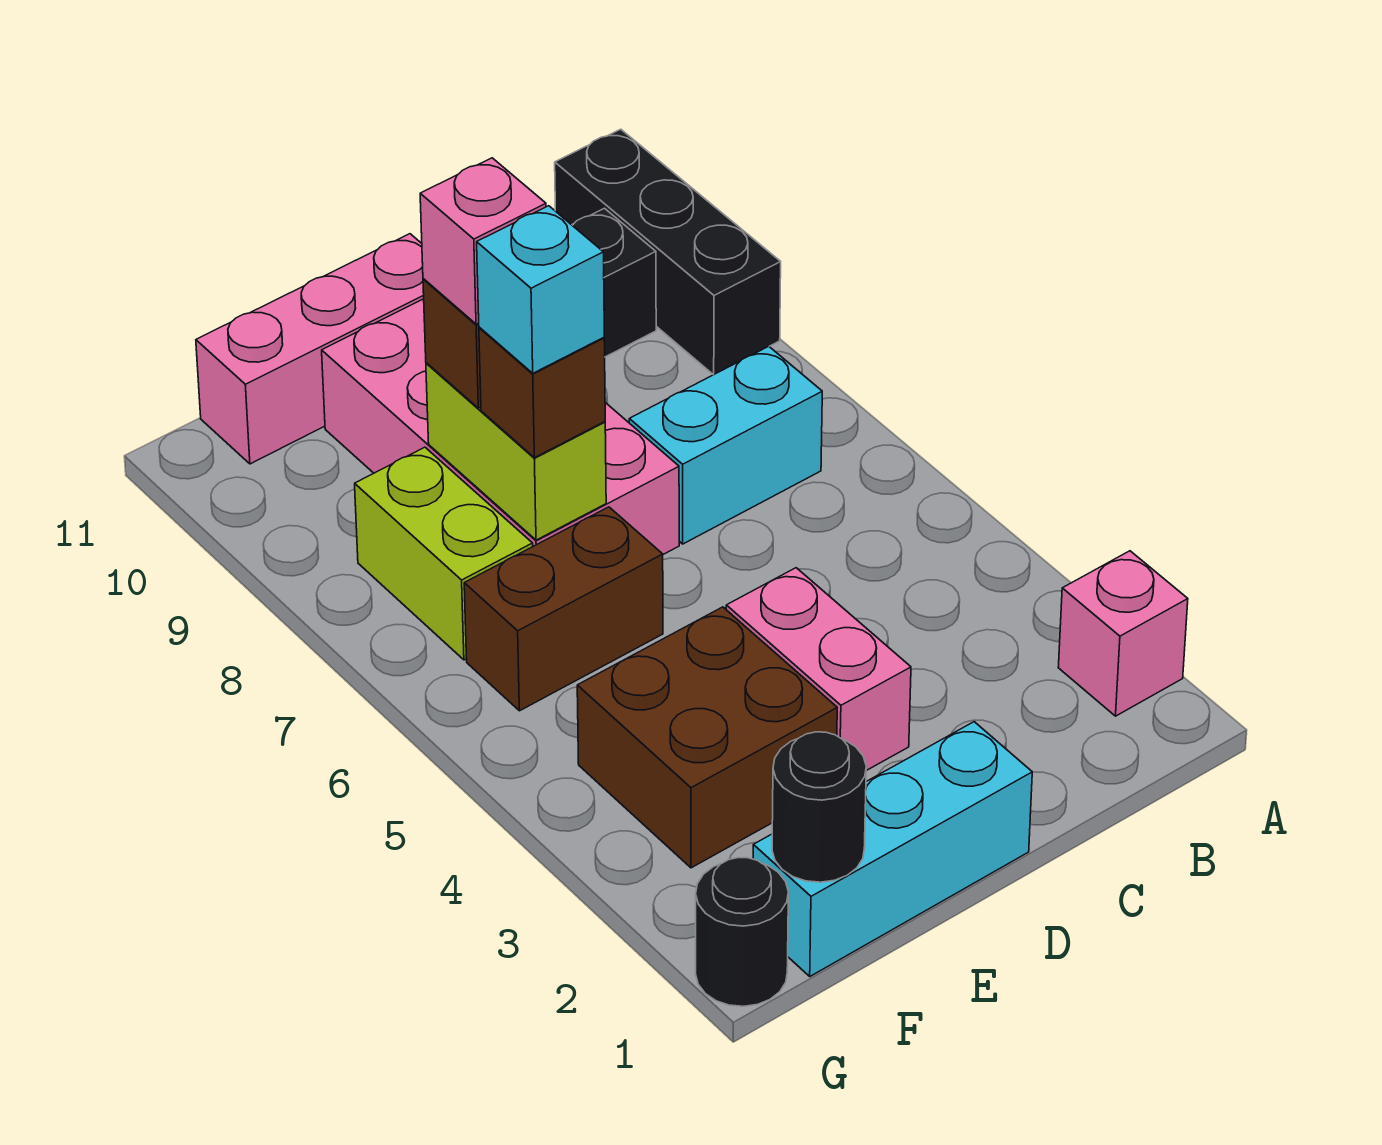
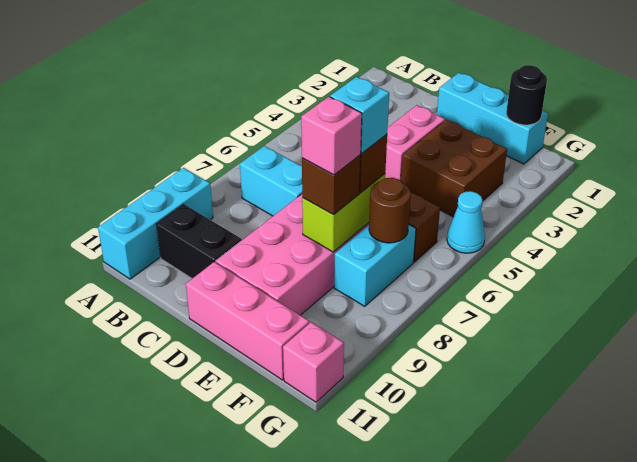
pink brick A2 level 1 -> pink brick G11 level 1
black brick A9:A11 level 1 -> cyan brick A9:A11 level 1
lime brick F7:F8 level 1 -> cyan brick F7:F8 level 1
none -> brown round brick F7 level 2
black round brick G1 level 1 -> none
none -> cyan cone G5 level 1

